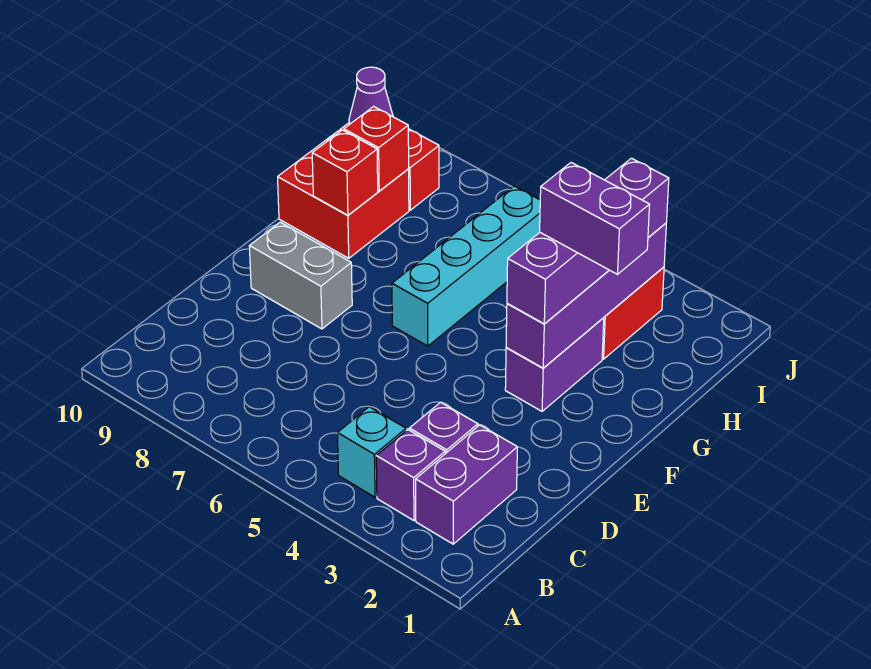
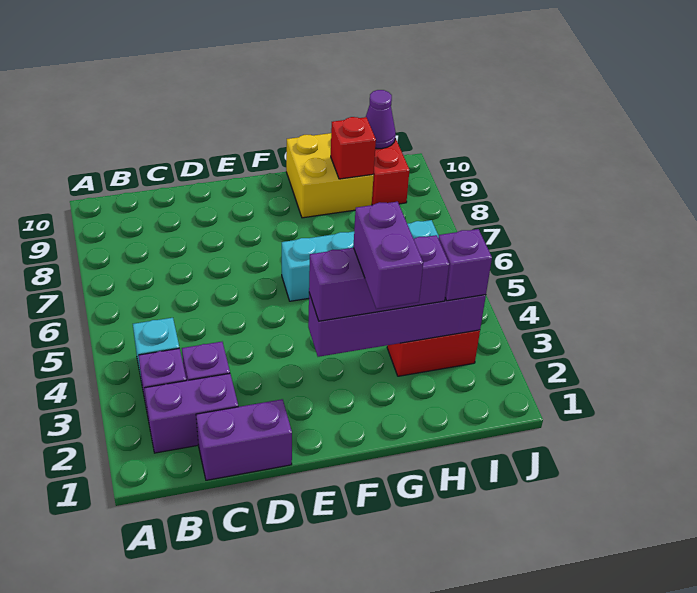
grey brick E8:E9 level 1 -> none
purple brick F3:G3 level 1 -> purple brick C1:D1 level 1
red brick G9:H10 level 1 -> yellow brick G9:H10 level 1
red brick G9 level 2 -> none

